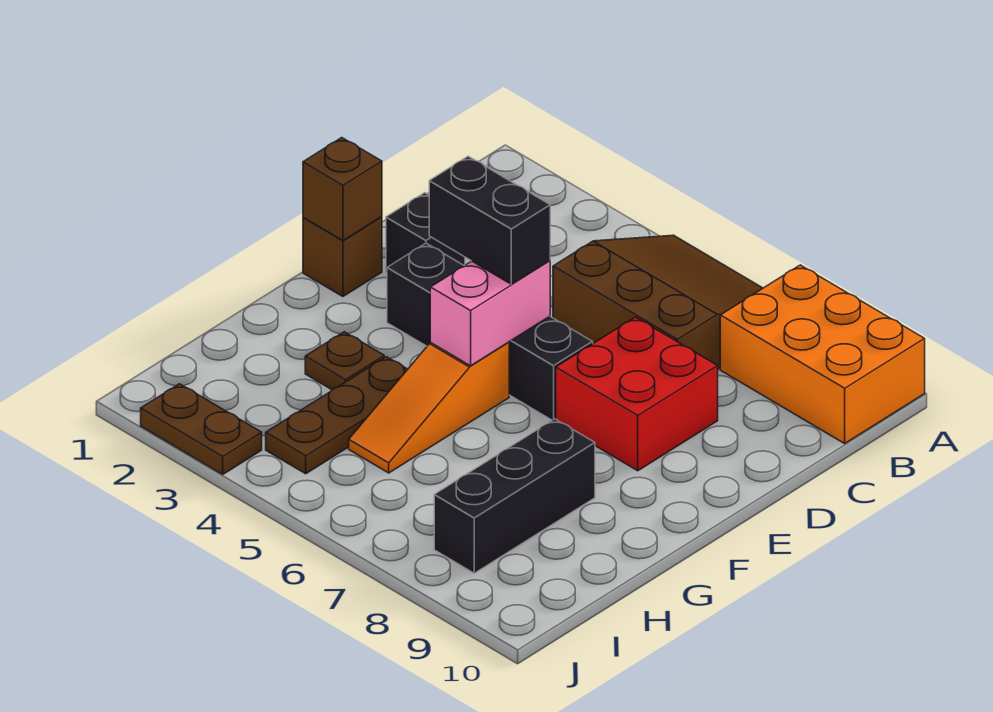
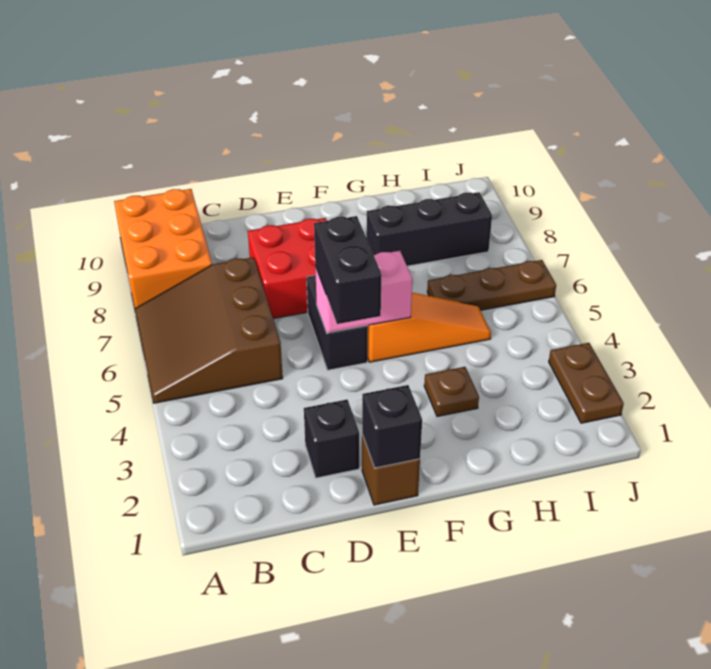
brown brick E1 level 2 -> black brick E1 level 2
black brick E3:E6 level 1 -> black brick E5:E6 level 1
brown plate G4:I4 level 1 -> brown plate H6:J6 level 1

